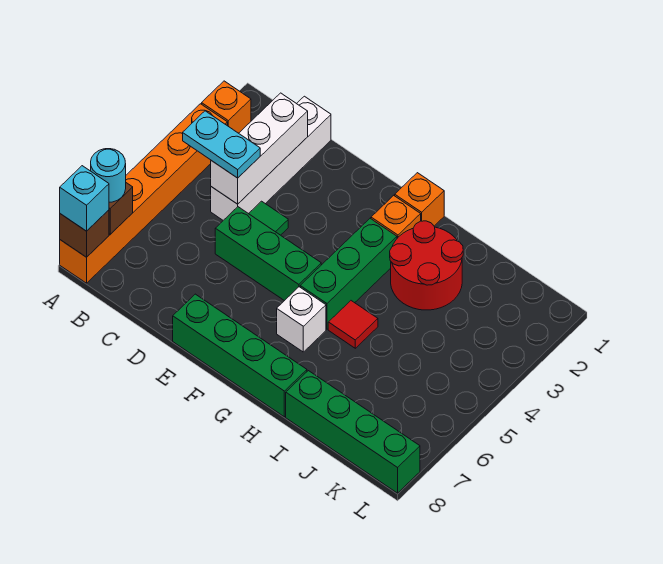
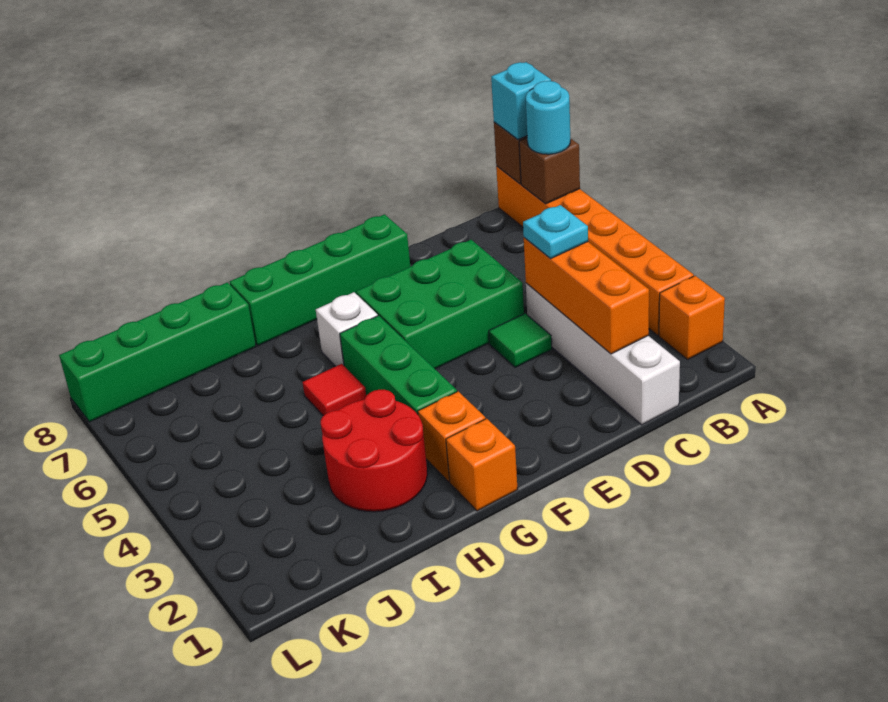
cyan plate B4:C4 level 3 -> cyan plate C4 level 3
white brick C2:C4 level 2 -> orange brick C2:C4 level 2
green brick D5:F5 level 1 -> green brick D5:F6 level 1

